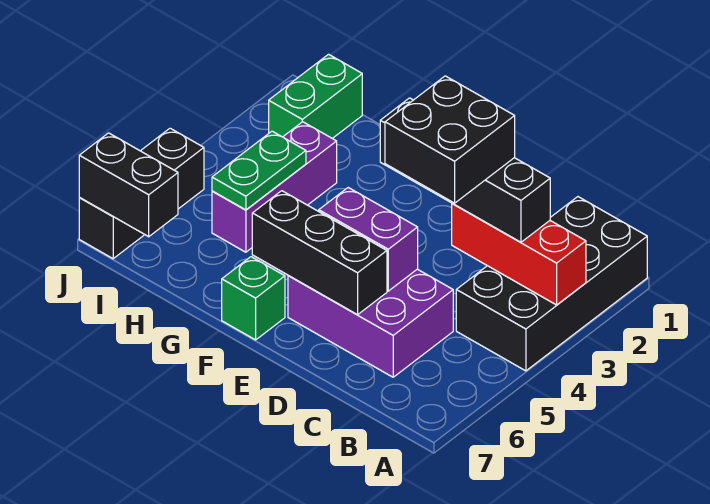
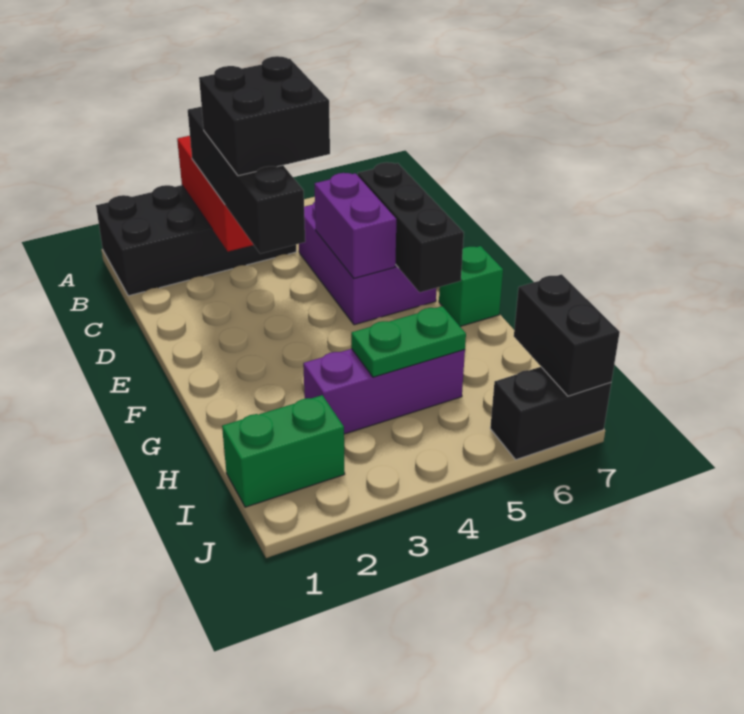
black brick J5:J7 level 1 -> black brick J6:J7 level 1

